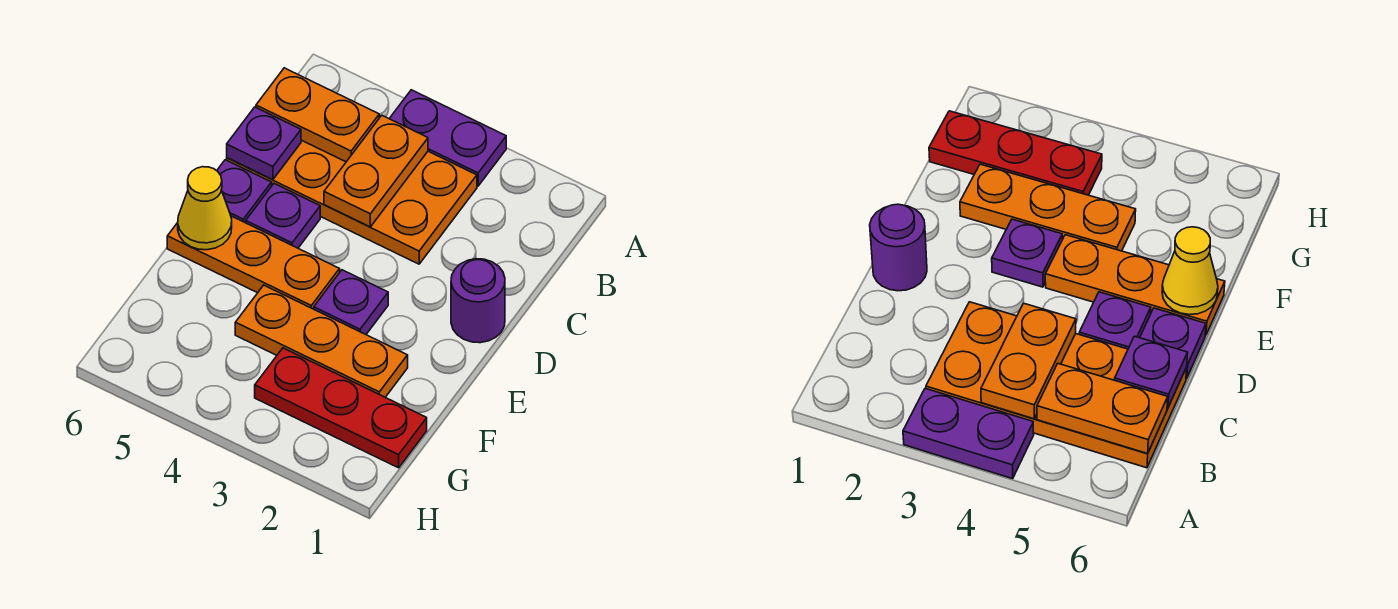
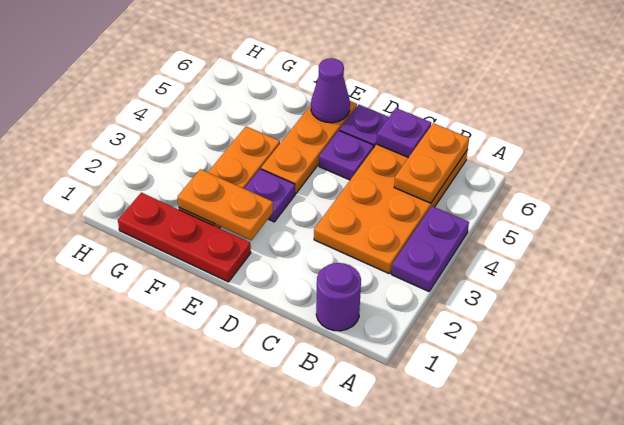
orange plate B4:C4 level 2 -> orange plate E2:F2 level 2
purple round brick D1 level 1 -> purple round brick B1 level 1
yellow cone E6 level 2 -> purple cone E6 level 2
red plate G1:G3 level 1 -> red plate E1:G1 level 1

